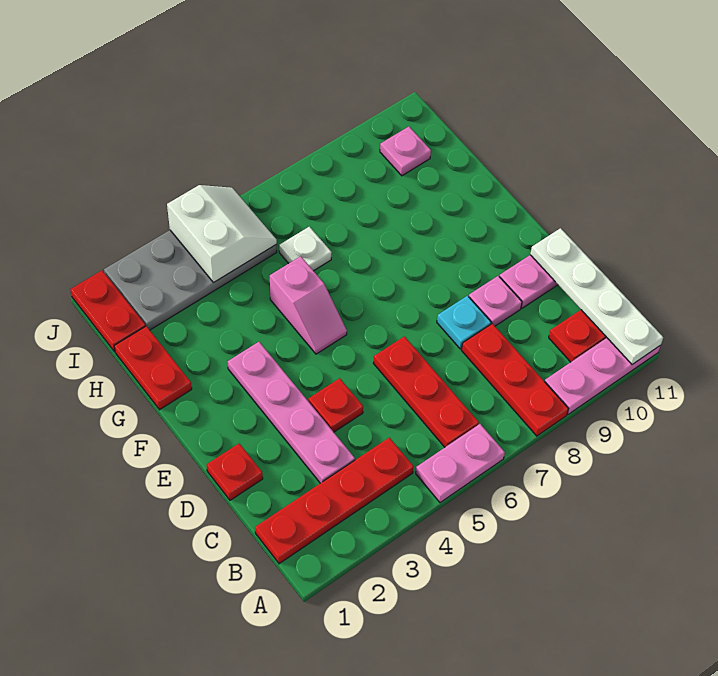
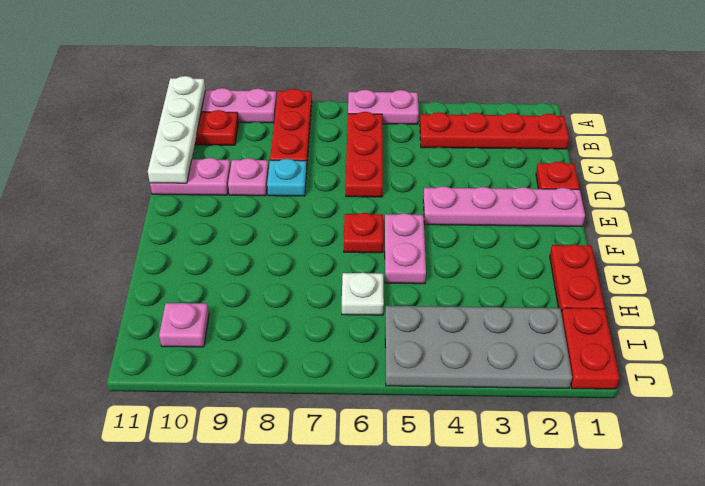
pink plate C3:F3 level 1 -> pink plate E1:E4 level 1
red plate D4 level 1 -> red plate F6 level 1
pink slope F5:G5 level 1 top G -> pink plate F5:G5 level 1
white slope I4:J5 level 2 top 4 -> none

